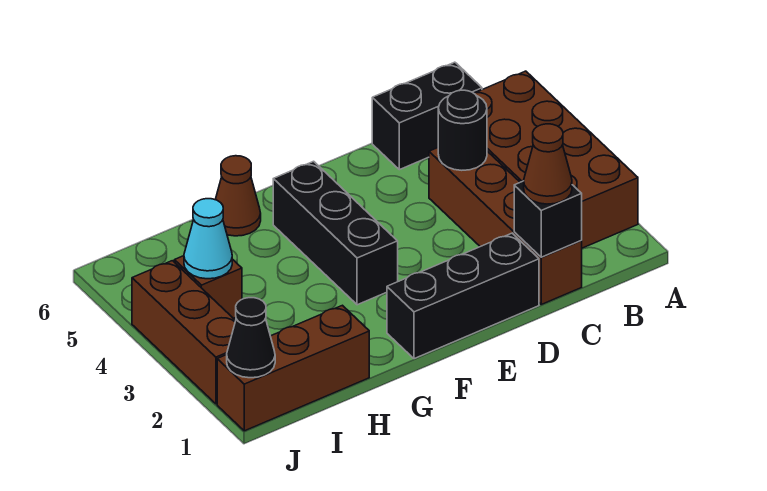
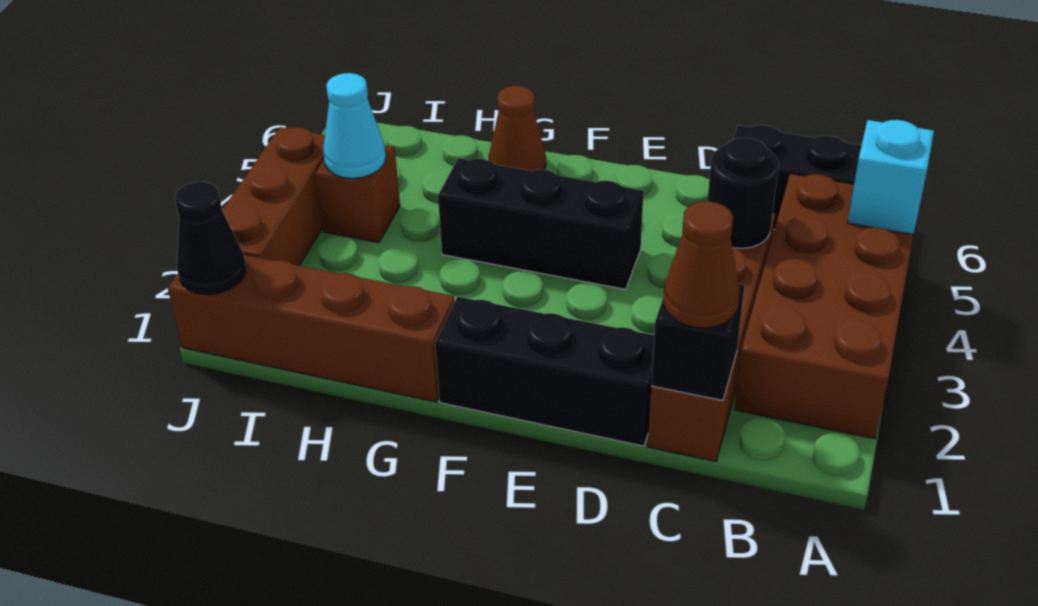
none -> cyan brick A5 level 2
black brick F3:F5 level 1 -> black brick E4:G4 level 1
brown brick H1:J1 level 1 -> brown brick G1:J1 level 1

